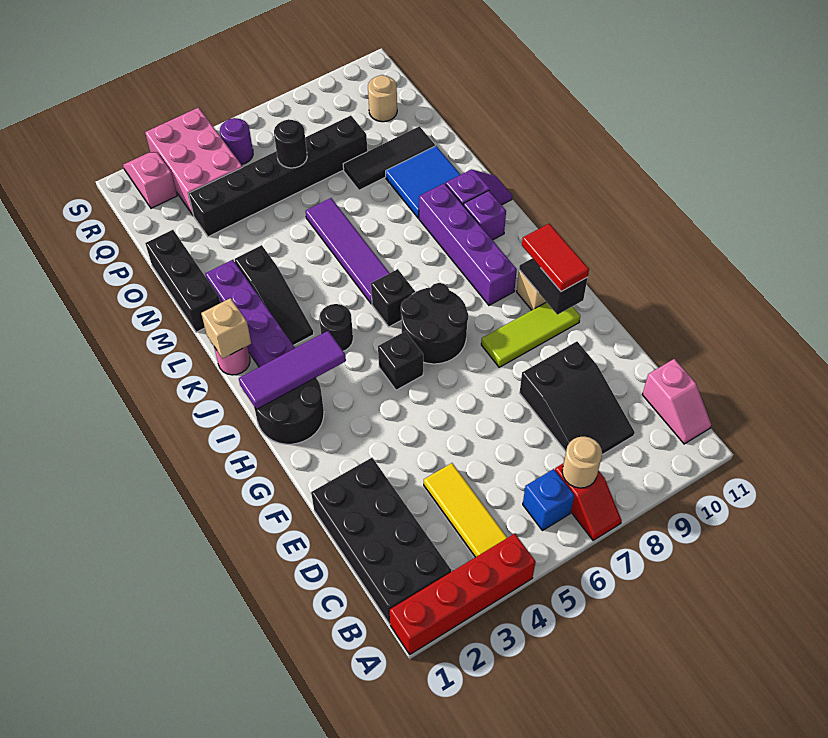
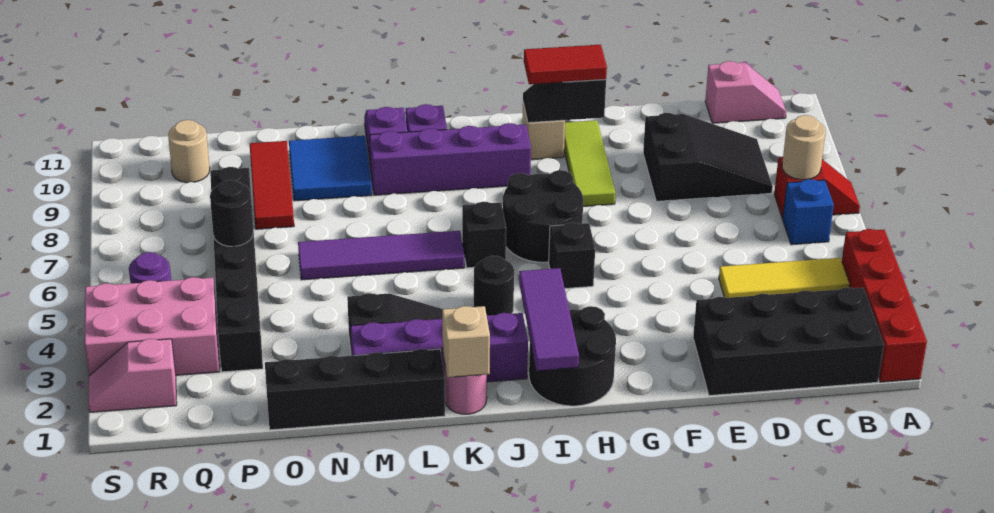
black brick M1:O1 level 1 -> black brick L1:O1 level 1
black tile O8:O10 level 1 -> red tile O8:O10 level 1

